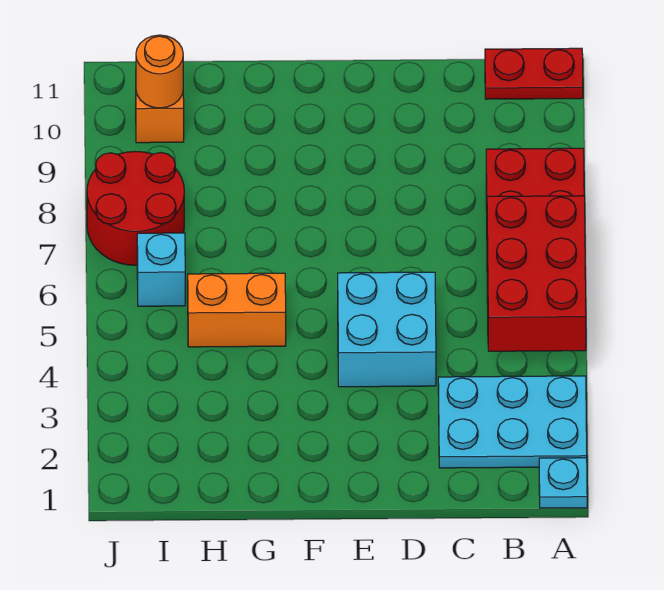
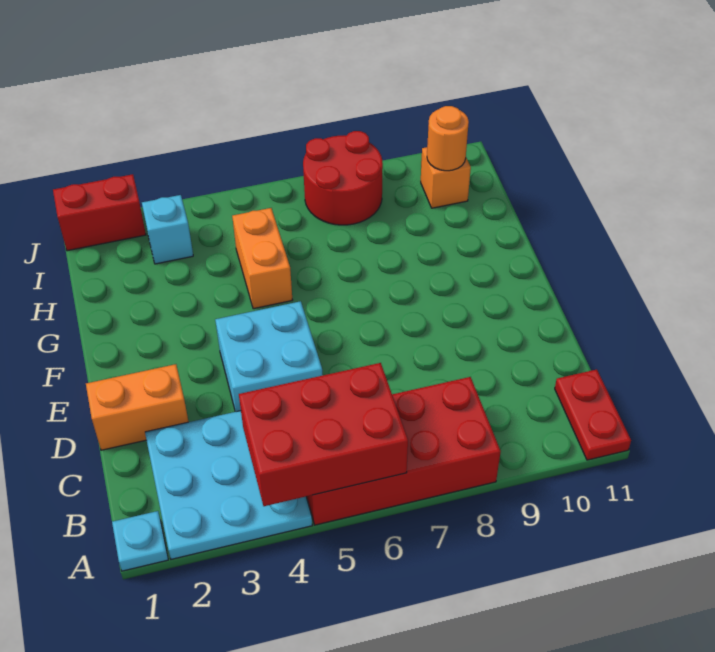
cyan plate A2:C3 level 1 -> cyan plate A2:C4 level 1
none -> orange brick D1:D2 level 1
cyan brick I6 level 1 -> cyan brick I3 level 1
none -> red brick J1:J2 level 1

